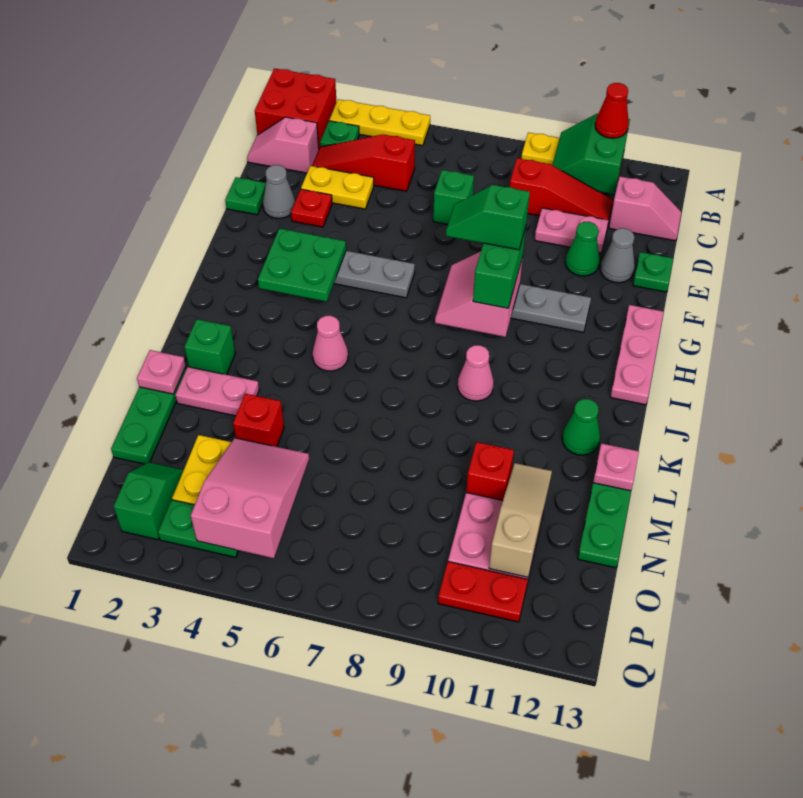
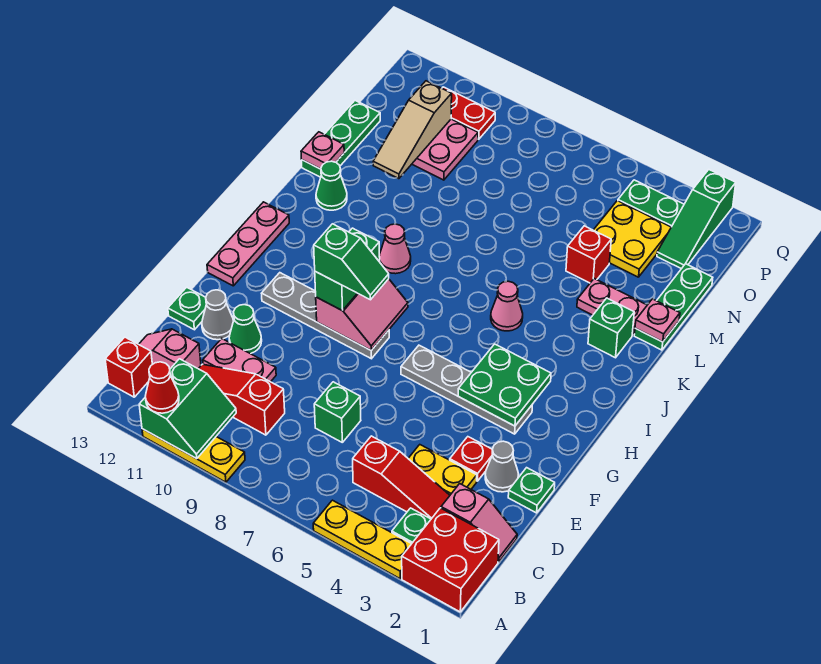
red brick M10 level 1 -> red brick B13 level 1
pink slope N4:P5 level 2 top P -> none
green slope O2:P2 level 1 top P -> green slope O2:Q2 level 1 top Q

